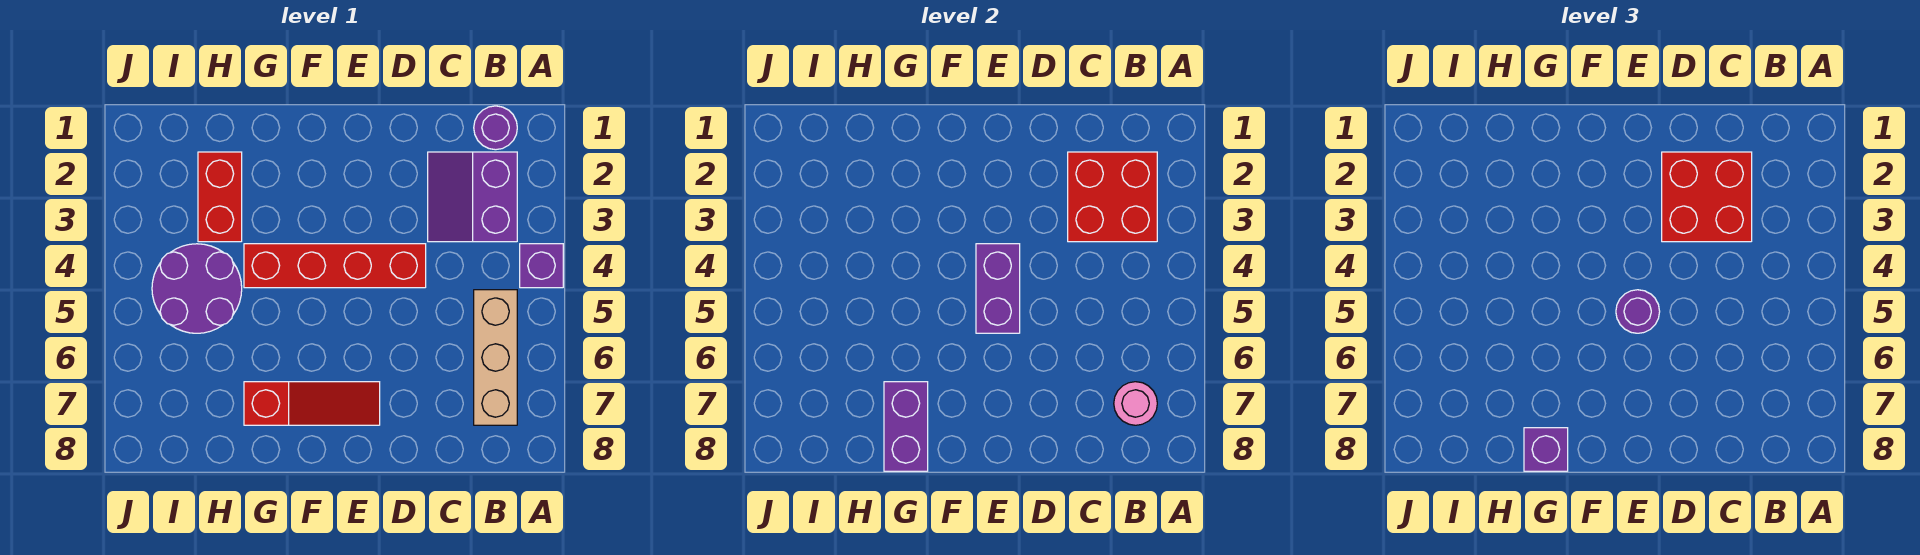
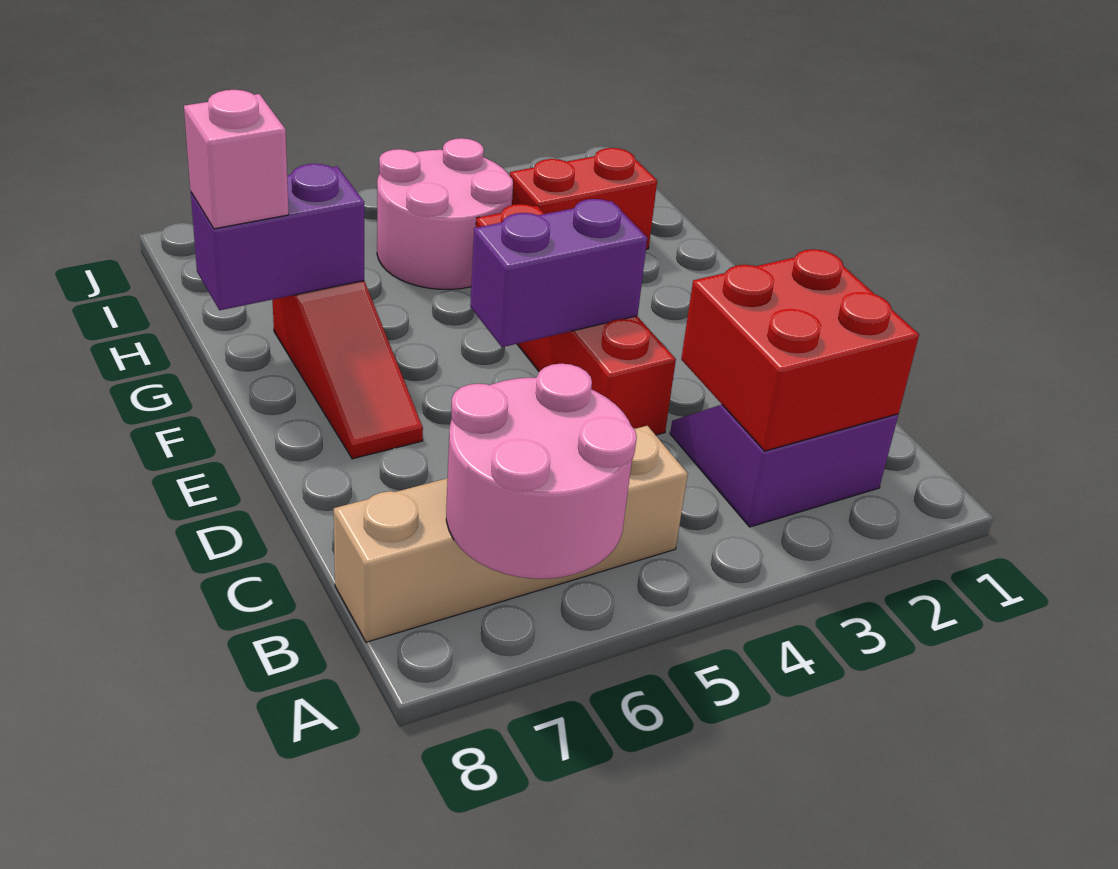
purple brick A4 level 1 -> none
purple round brick B1 level 1 -> none
tan brick B5:B7 level 1 -> tan brick B5:B8 level 1
pink round brick B7 level 2 -> pink round brick A6:B7 level 2
red brick C2:D3 level 3 -> none
purple round brick E5 level 3 -> none
purple brick G8 level 3 -> pink brick G8 level 3
purple round brick H4:I5 level 1 -> pink round brick H4:I5 level 1

